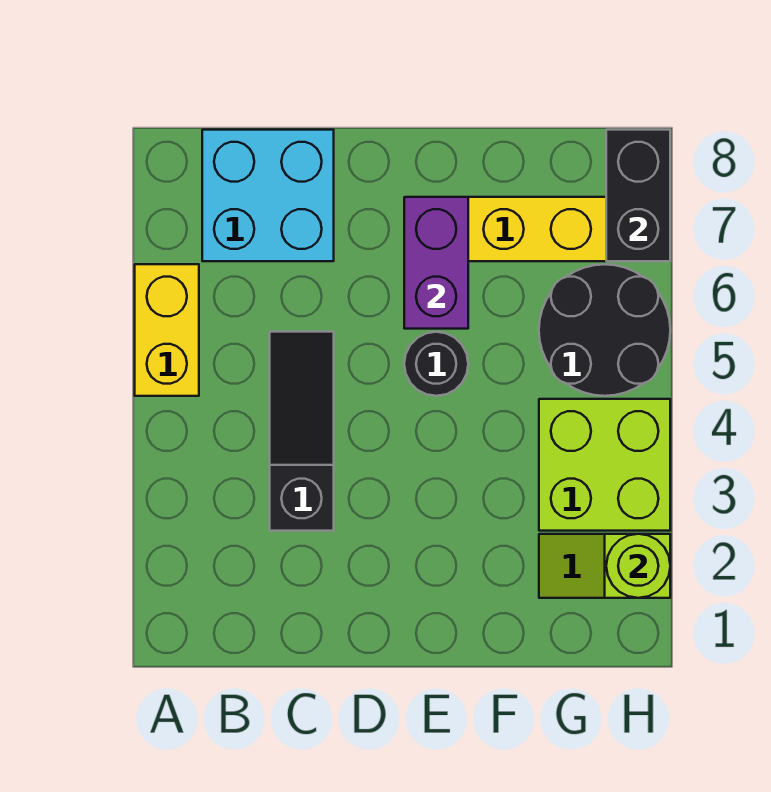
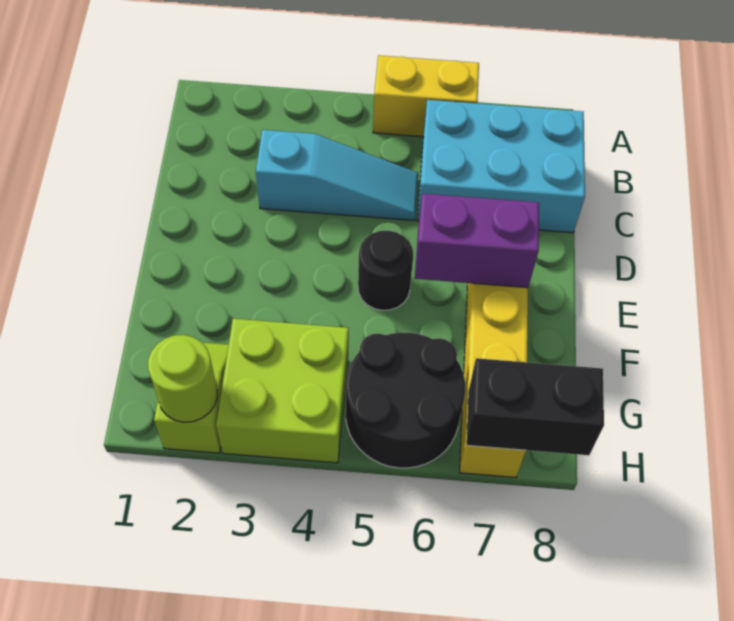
cyan brick B7:C8 level 1 -> cyan brick B6:C8 level 1
black slope C3:C5 level 1 top 3 -> cyan slope C3:C5 level 1 top 3

